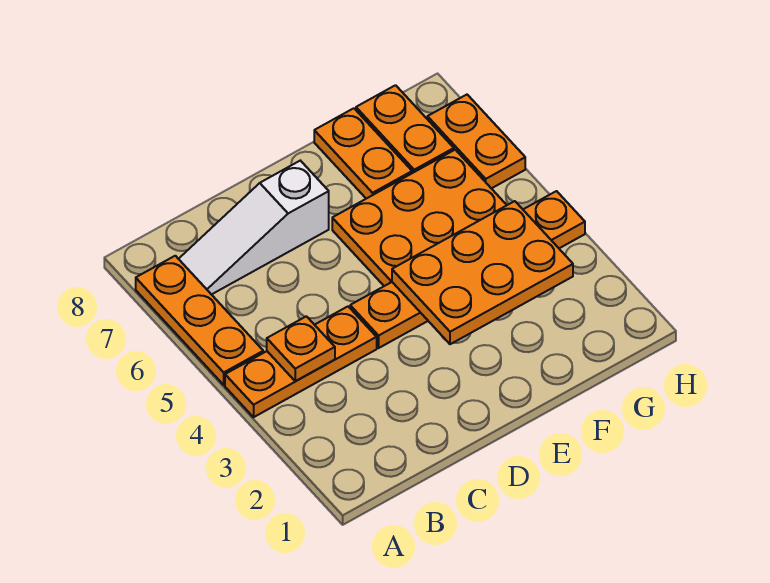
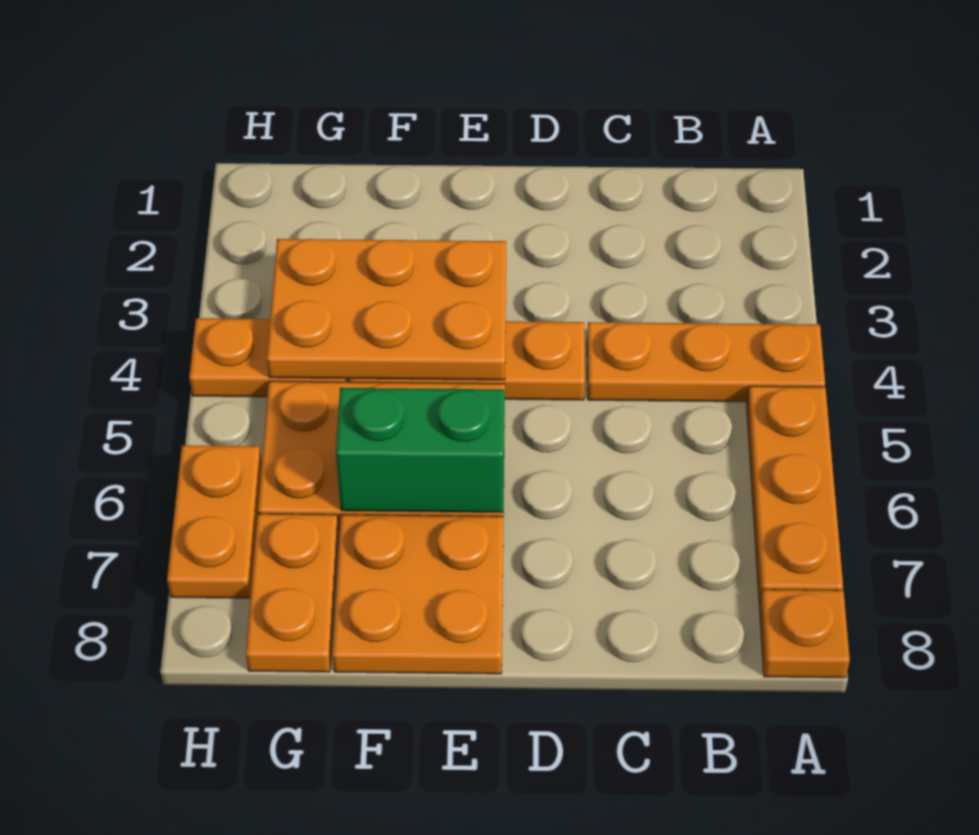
orange plate B4 level 2 -> orange plate A8 level 1
white slope B7:D7 level 1 top D -> none
none -> green brick E6:F6 level 2
orange plate F7:F8 level 1 -> orange plate E7:F8 level 1

